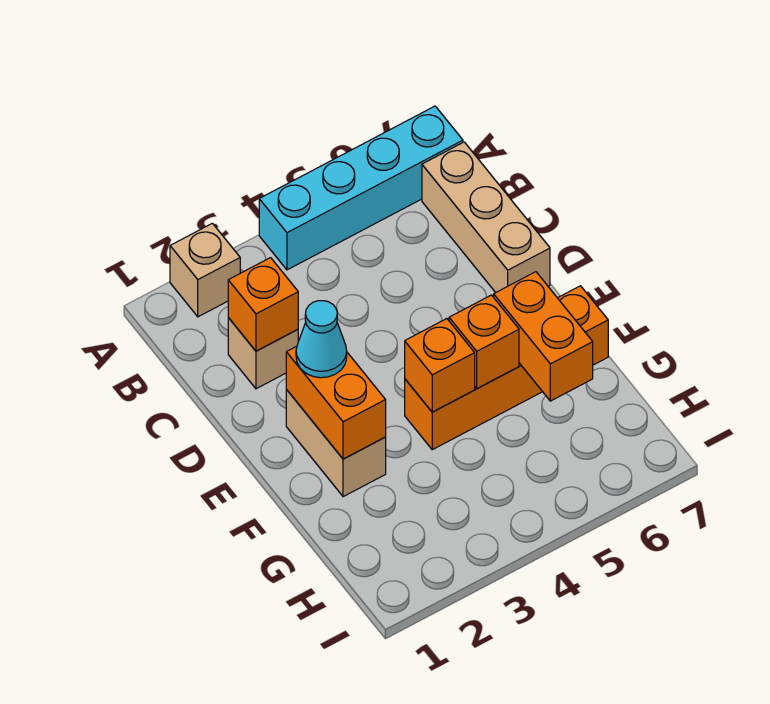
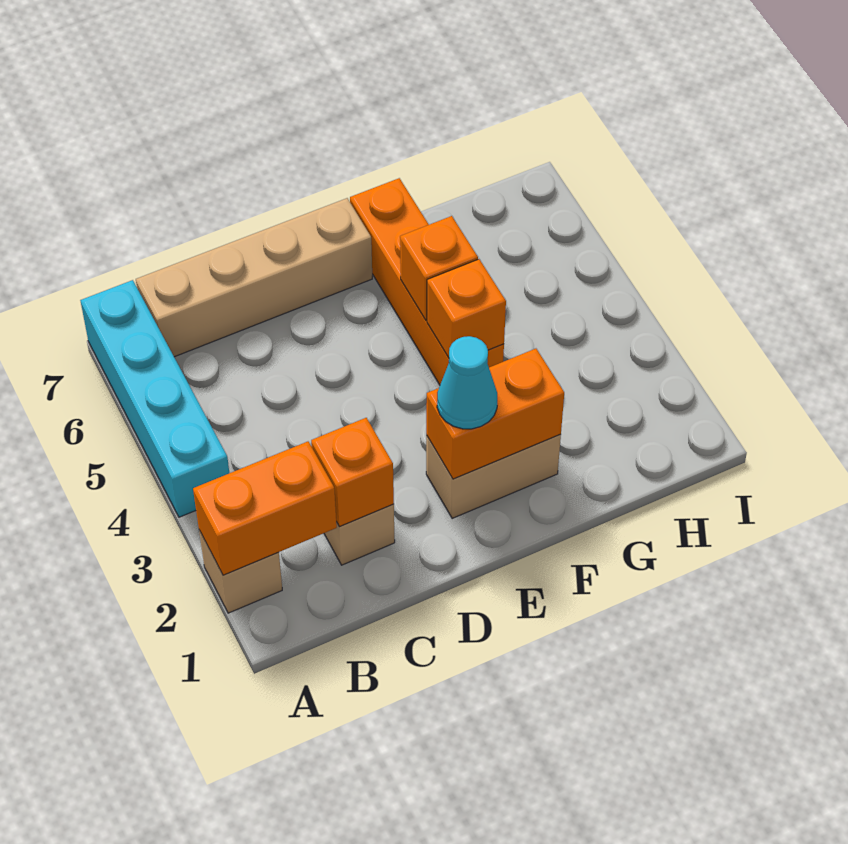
tan brick B7:D7 level 1 -> tan brick B7:E7 level 1
orange brick F6:G6 level 2 -> orange brick A2:B2 level 2

